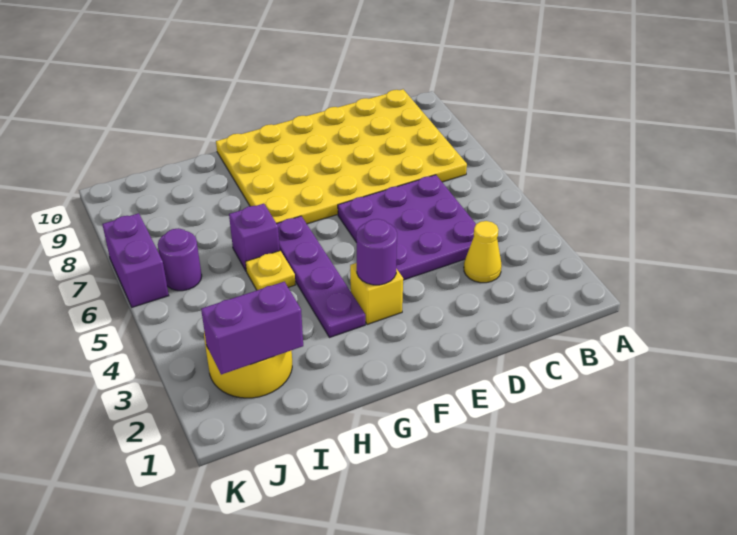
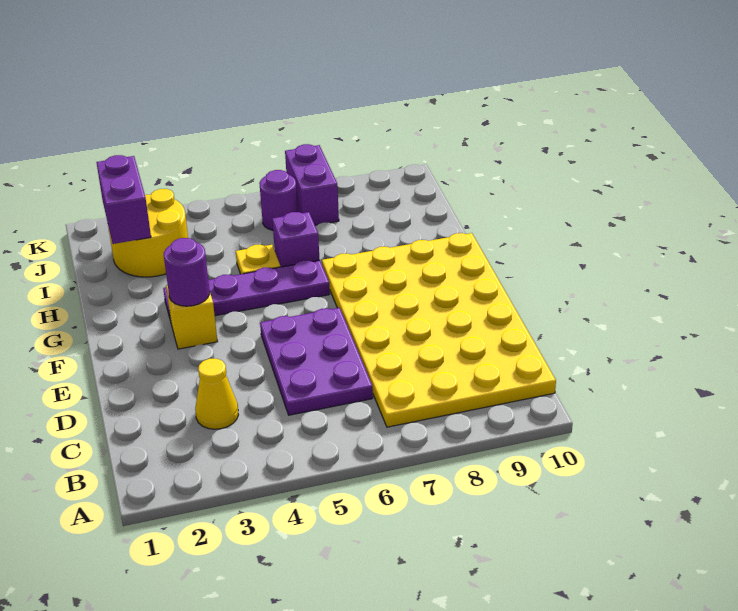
purple plate C4:E6 level 1 -> purple plate C5:E6 level 1
purple brick K6:K7 level 1 -> purple brick J7:K7 level 1

